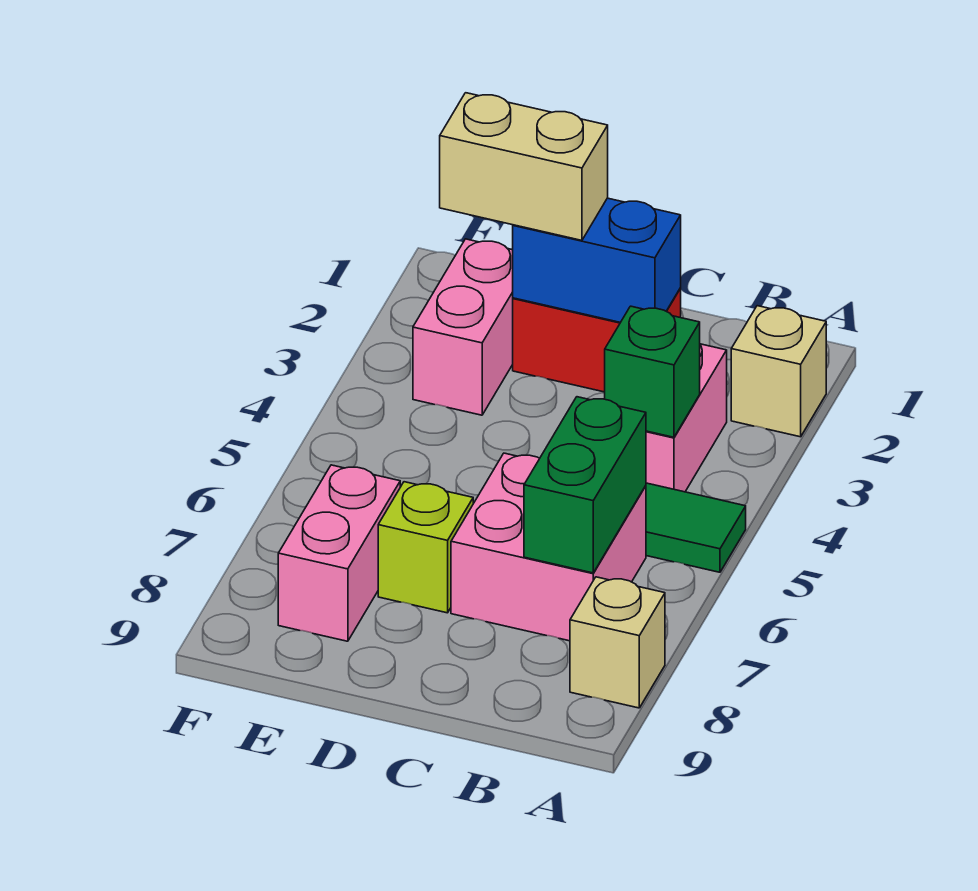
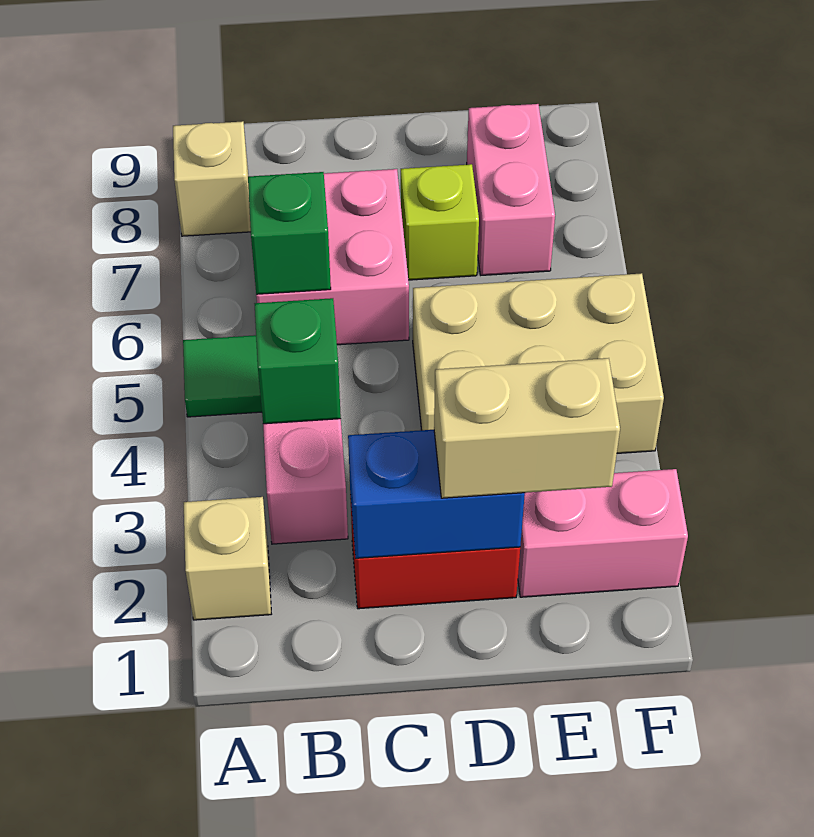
green brick B6:B7 level 2 -> green brick B6 level 2
none -> tan brick D4:F5 level 1
pink brick E2:E3 level 1 -> pink brick E2:F2 level 1

